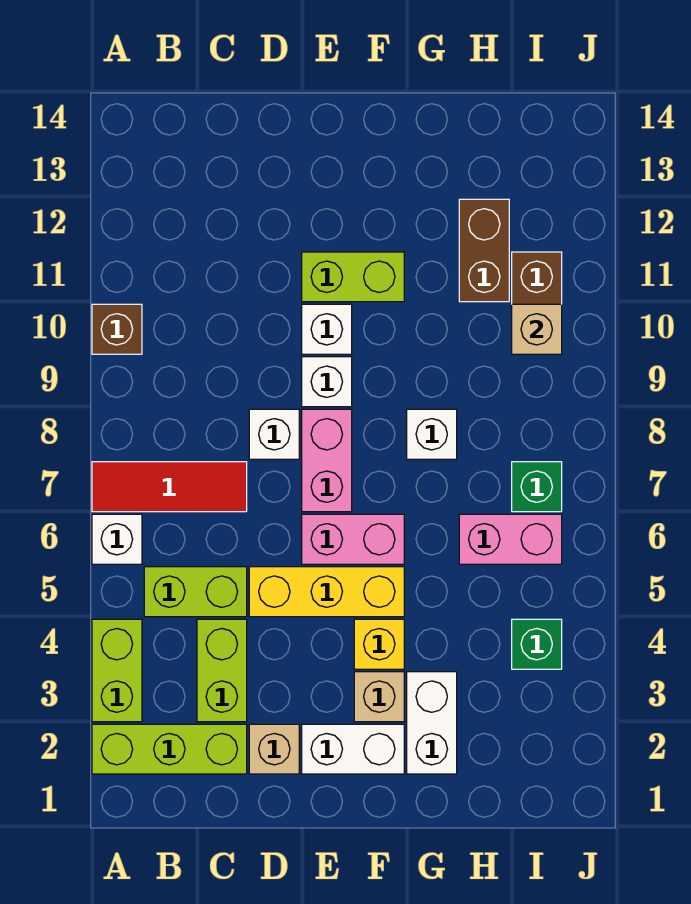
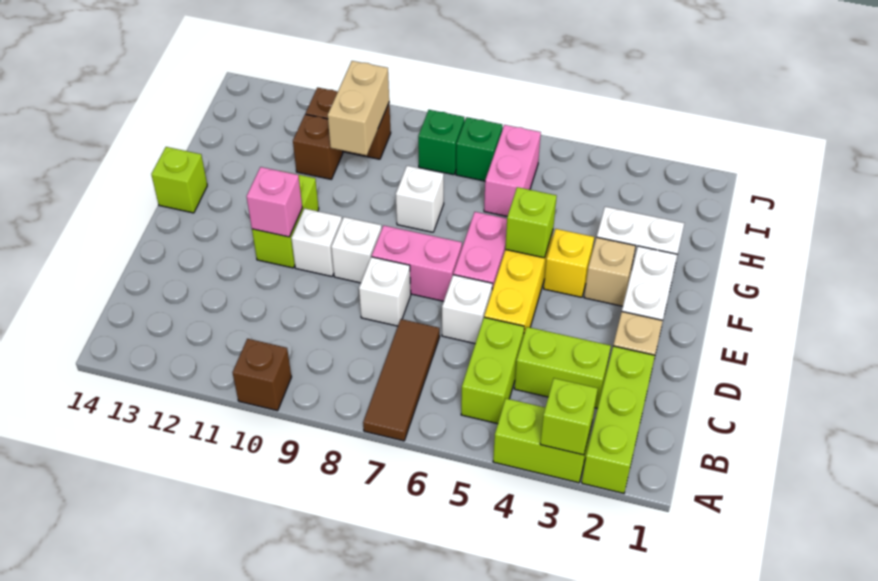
none -> lime brick A3 level 2
white brick A6 level 1 -> white brick D6 level 1
red tile A7:C7 level 1 -> brown tile A7:C7 level 1
none -> pink brick E11 level 2
none -> lime brick F5 level 2
none -> lime brick F14 level 1
brown brick H11:H12 level 1 -> brown brick H11 level 1
green brick I4 level 1 -> green brick I8 level 1
tan brick I10 level 2 -> tan brick H10:I10 level 2

